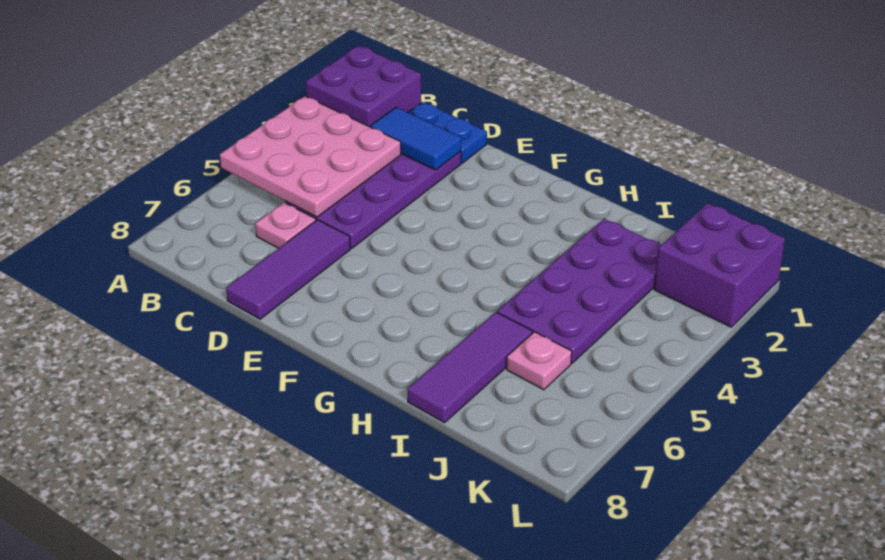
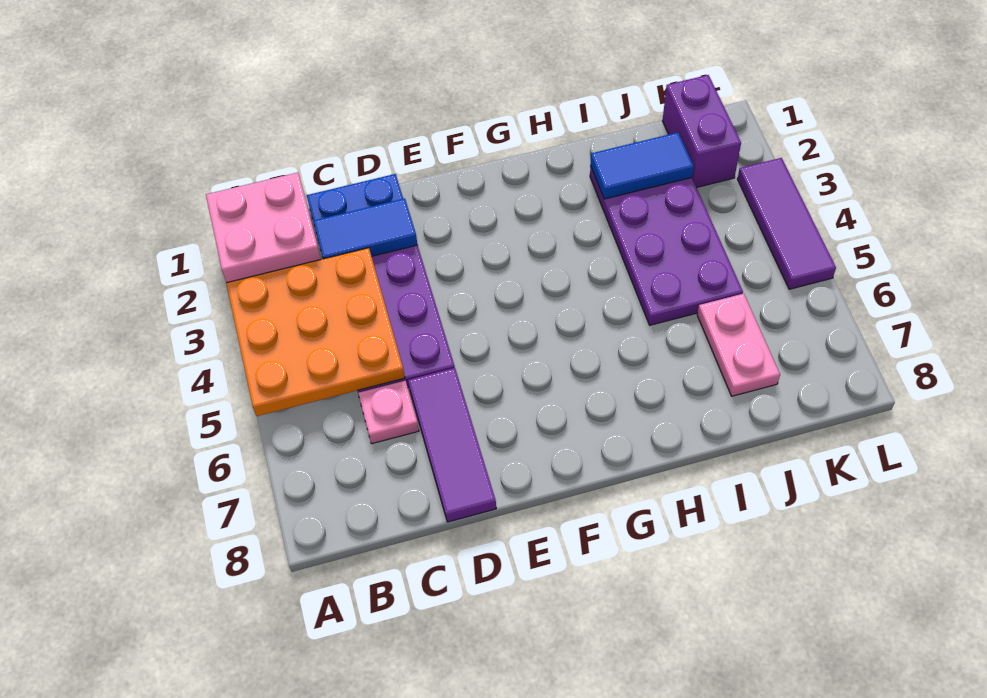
purple brick A1:B2 level 1 -> pink brick A1:B2 level 1
pink plate A3:C5 level 2 -> orange plate A3:C5 level 2
none -> blue tile I2:J2 level 2
purple tile I6:I8 level 1 -> purple tile L3:L5 level 1
pink plate J6 level 1 -> pink plate J6:J7 level 1
purple brick K1:L2 level 1 -> purple brick K1:K2 level 1

